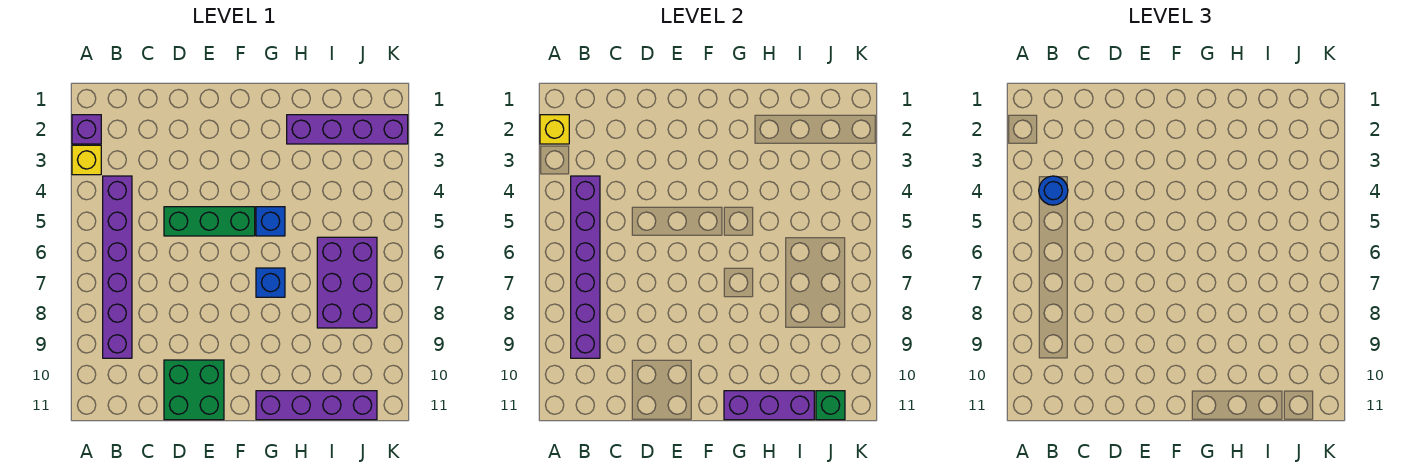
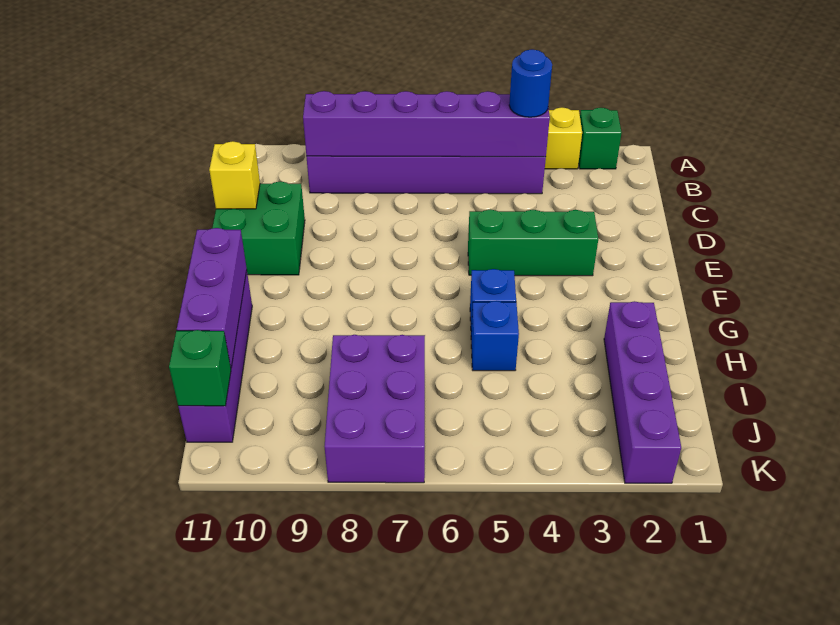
purple brick A2 level 1 -> green brick A2 level 1
yellow brick A2 level 2 -> yellow brick D11 level 2
green brick D5:F5 level 1 -> green brick E3:E5 level 1
blue brick G7 level 1 -> blue brick H5 level 1
purple brick I6:J8 level 1 -> purple brick I7:K8 level 1

